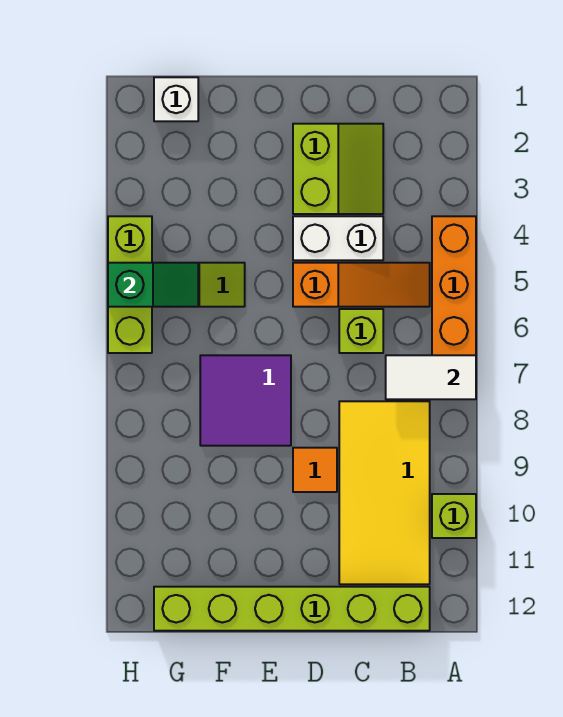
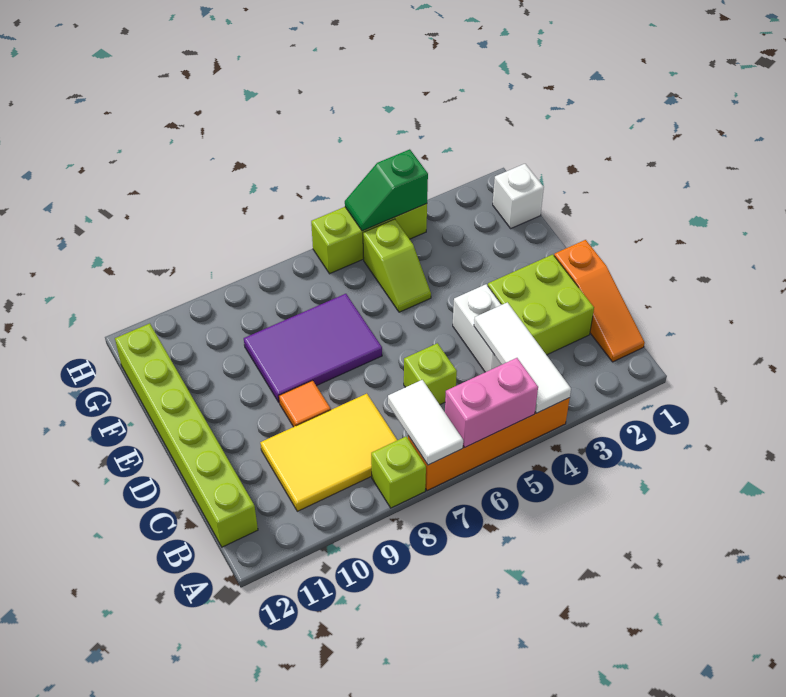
none -> white tile A4:C4 level 2
none -> pink brick A5:A6 level 2
lime brick A10 level 1 -> lime brick A8 level 1
orange slope B5:D5 level 1 top D -> orange slope B1:D1 level 1 top D
yellow tile B8:C11 level 1 -> yellow tile B8:C10 level 1
lime slope C2:D3 level 1 top D -> lime brick C2:D3 level 1
purple tile E7:F8 level 1 -> purple tile E7:F9 level 1
green slope G5:H5 level 2 top H -> green slope H4:H5 level 2 top 4

